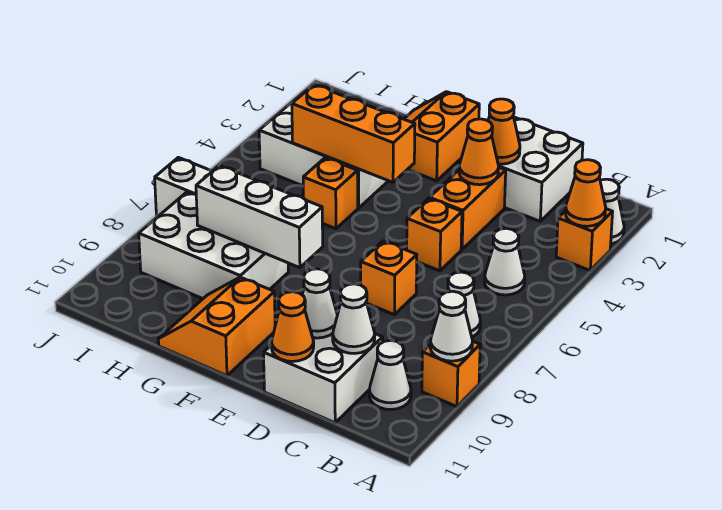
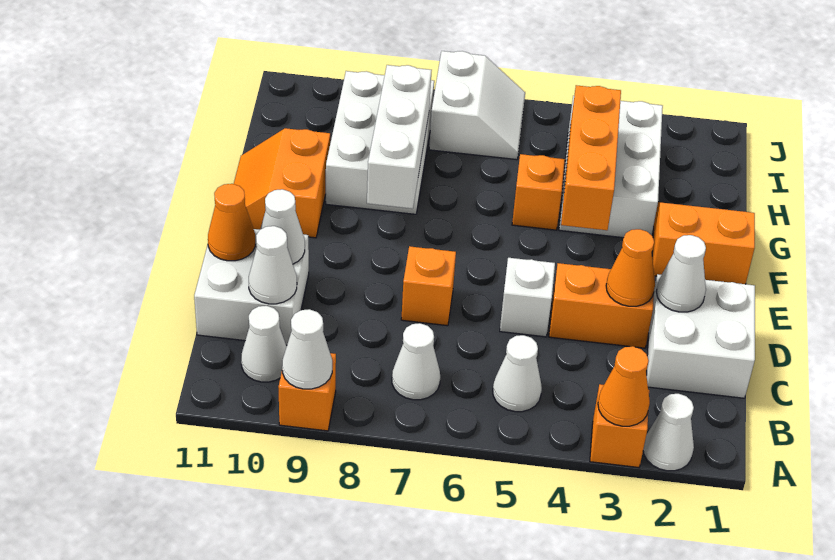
orange cone D2 level 2 -> white cone D2 level 2
orange brick D5 level 1 -> white brick D5 level 1
orange slope F10:G11 level 1 top F -> orange slope F10:G11 level 1 top 10

